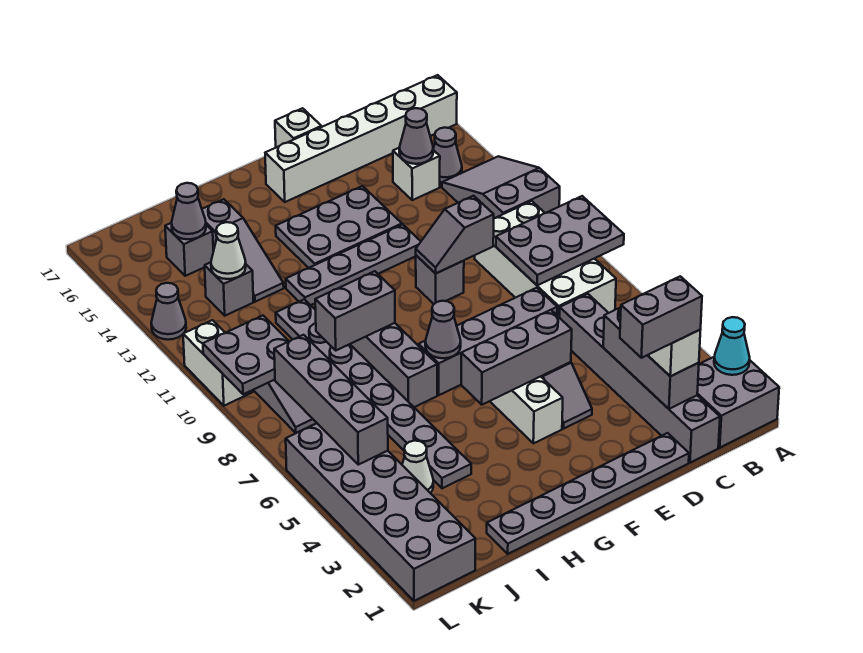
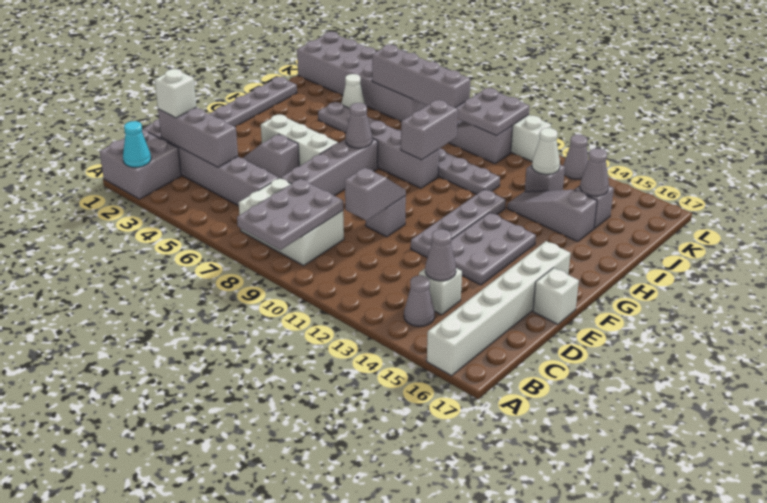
grey slope A11:B13 level 1 top 11 -> none
white brick B7:C10 level 1 -> white brick B7:C9 level 1
grey brick C2:D2 level 4 -> none
grey brick E5:G5 level 2 -> none

